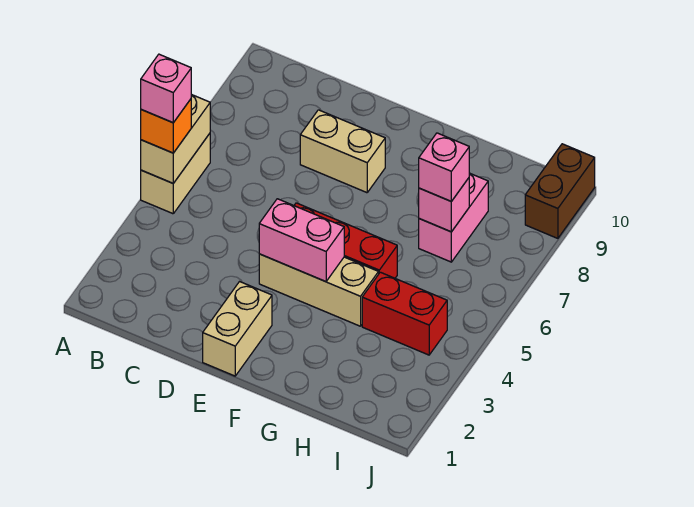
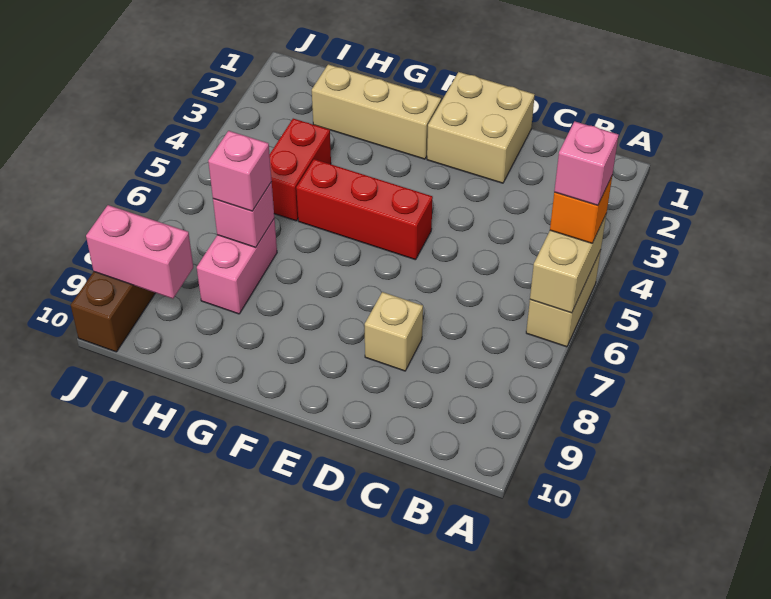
tan brick D8:E8 level 1 -> tan brick D8 level 1
tan brick E1:E2 level 1 -> tan brick D1:E2 level 1
tan brick E4:G4 level 1 -> tan brick F2:H2 level 1
pink brick E4:F4 level 2 -> pink brick I9:J9 level 2
red brick H4:I4 level 1 -> red brick H4:H5 level 1

